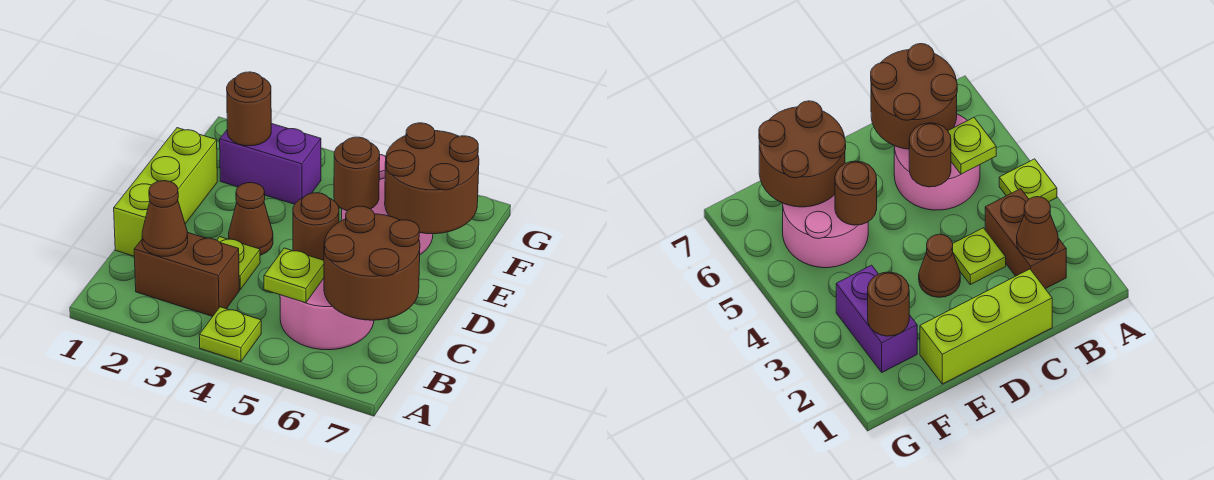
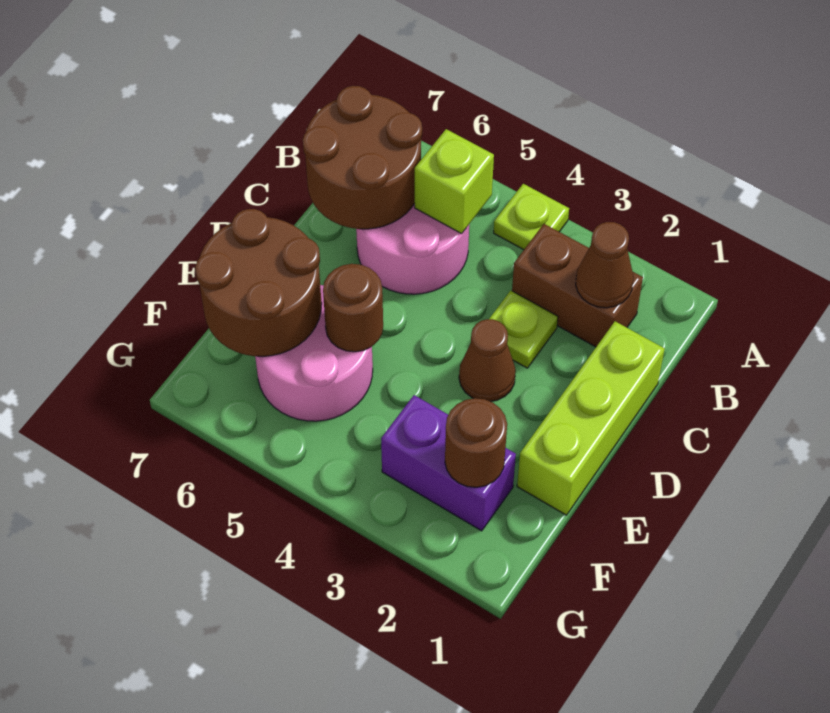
lime plate B5 level 2 -> lime brick B5 level 2
brown round brick C5 level 2 -> none

